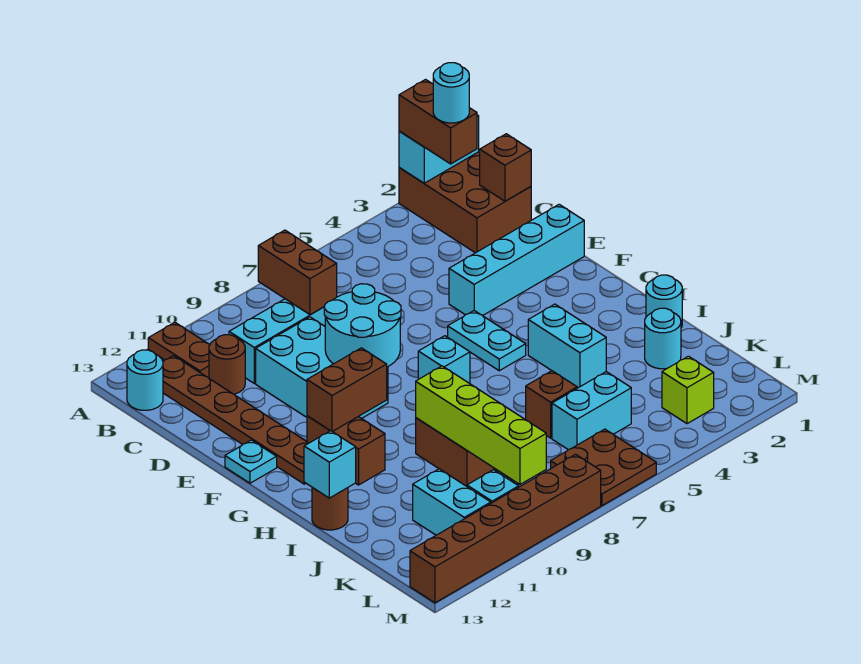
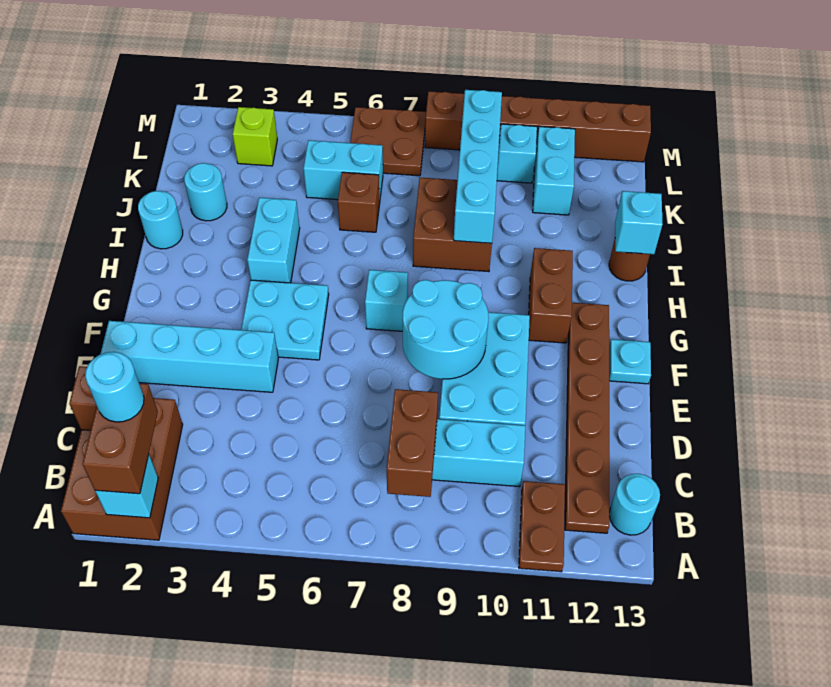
cyan brick A1:A2 level 2 -> cyan brick A2 level 2
brown round brick C11 level 1 -> none
cyan plate F5:G5 level 1 -> cyan plate F4:G5 level 1
brown brick G10:G11 level 2 -> none
lime brick I9:L9 level 2 -> cyan brick I9:L9 level 2

